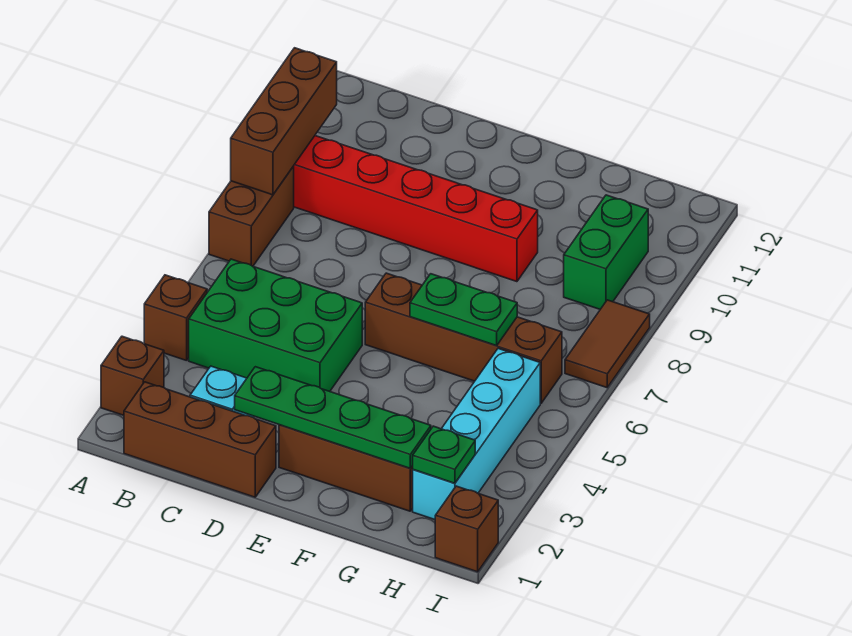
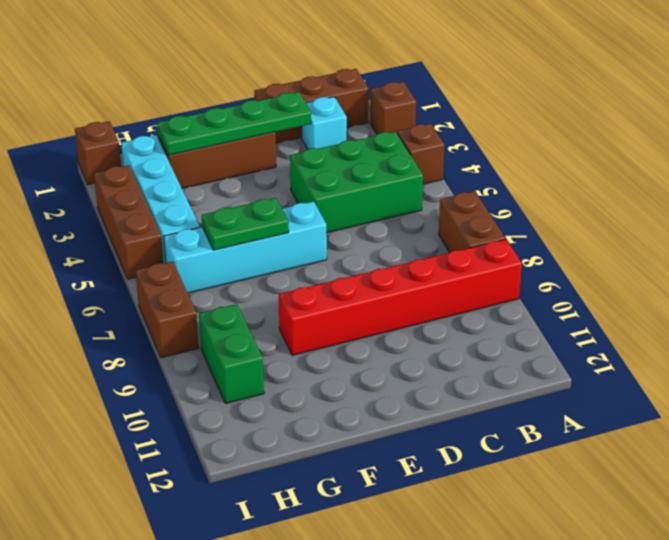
brown brick A8:A10 level 2 -> brown brick I3:I5 level 1
brown brick E6:H6 level 1 -> cyan brick E6:H6 level 1
green plate H2 level 2 -> none
brown tile I7:I8 level 1 -> brown brick I7:I8 level 1

